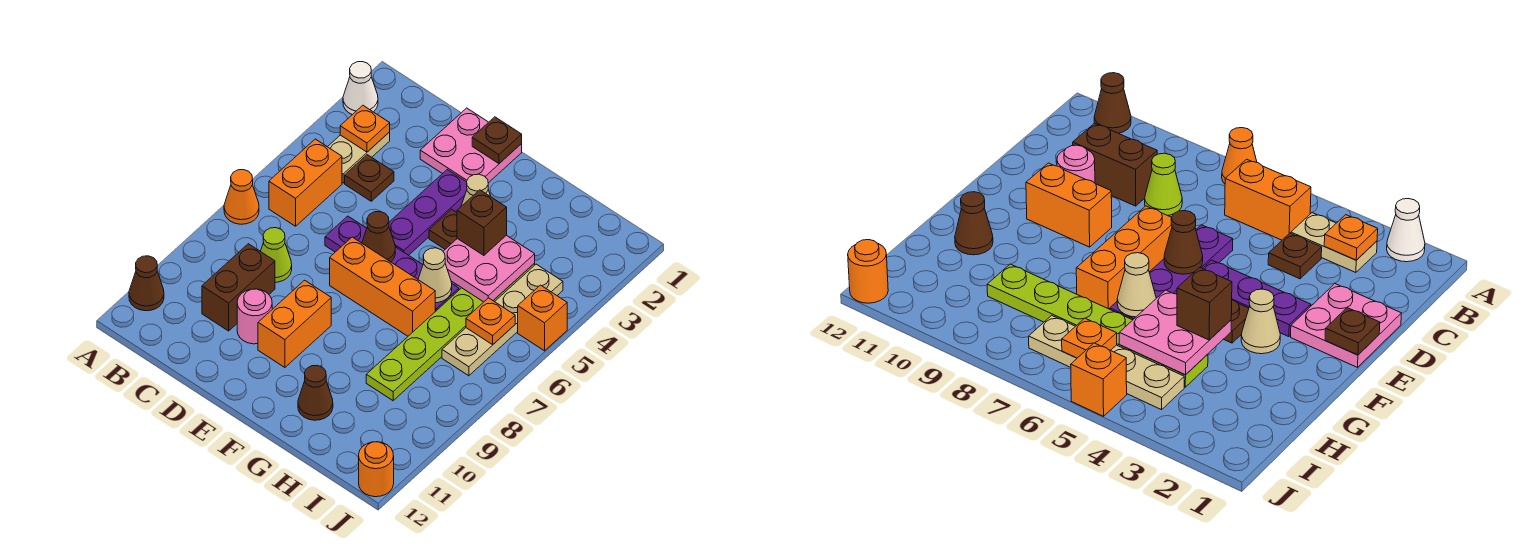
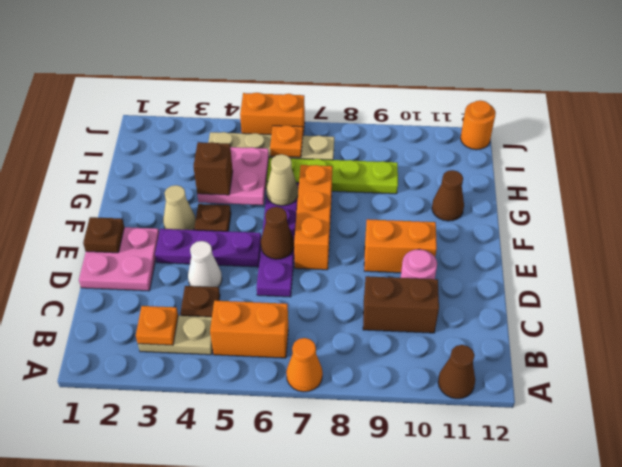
white cone A2 level 1 -> white cone D4 level 1
lime cone C8 level 1 -> none
orange brick J5 level 1 -> orange brick J5:J6 level 1

